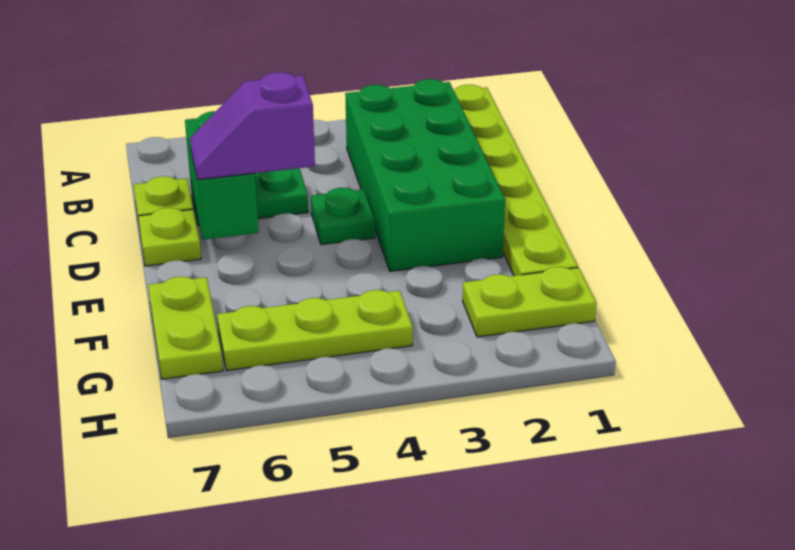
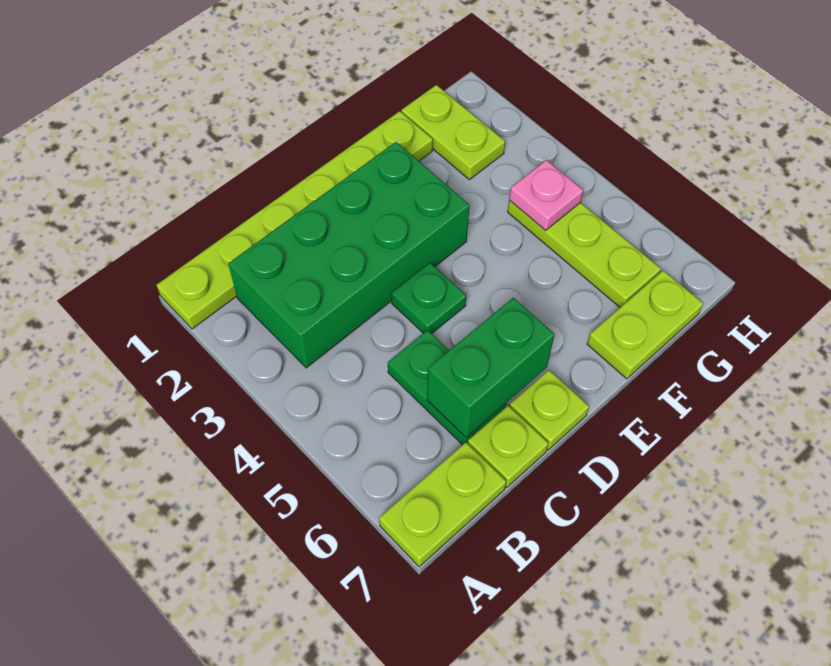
none -> lime plate A7:B7 level 1
purple slope D5:D6 level 3 top 5 -> none
none -> pink plate G4 level 2

